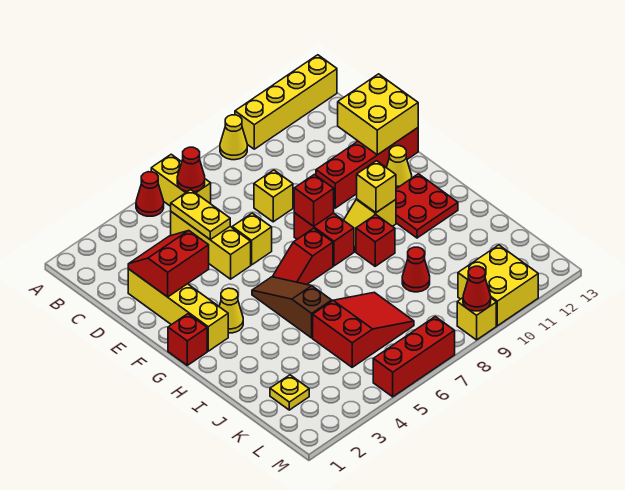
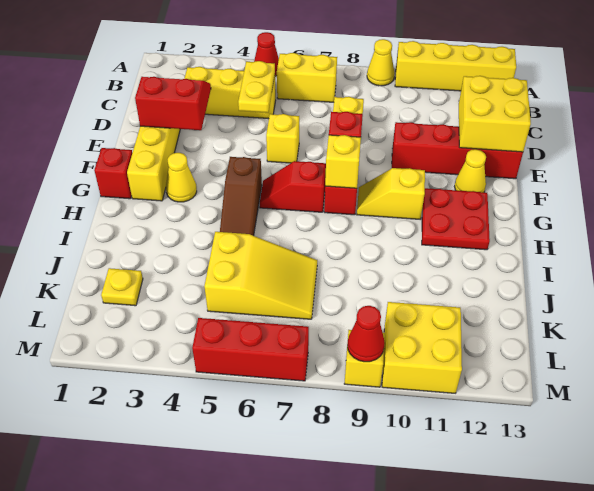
yellow brick A6:B6 level 1 -> yellow brick B6:B7 level 1
red cone B6 level 2 -> none
yellow brick C5:E5 level 1 -> yellow brick C3:C5 level 1
brown slope G5:I5 level 1 top I -> brown slope G5:I5 level 1 top G
yellow brick G10 level 2 -> yellow brick G8 level 2
red brick H9 level 1 -> none
red slope J5:K7 level 1 top 5 -> yellow slope J5:K7 level 1 top 5
red cone J9 level 1 -> none

